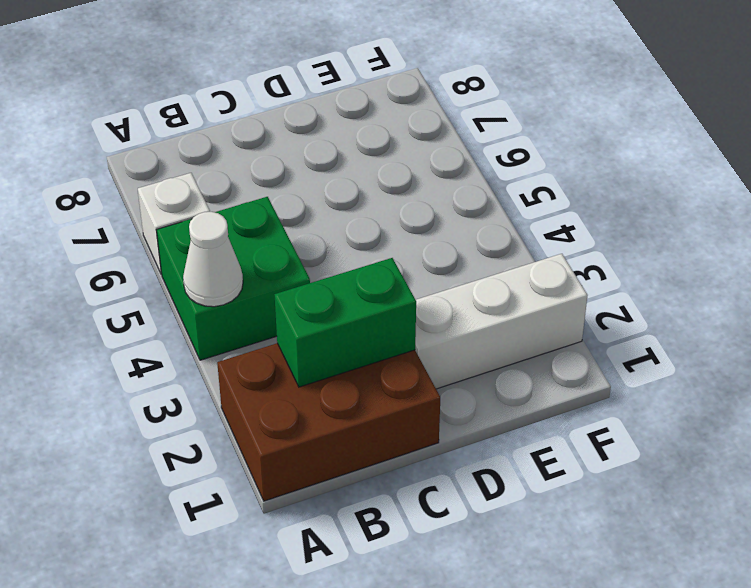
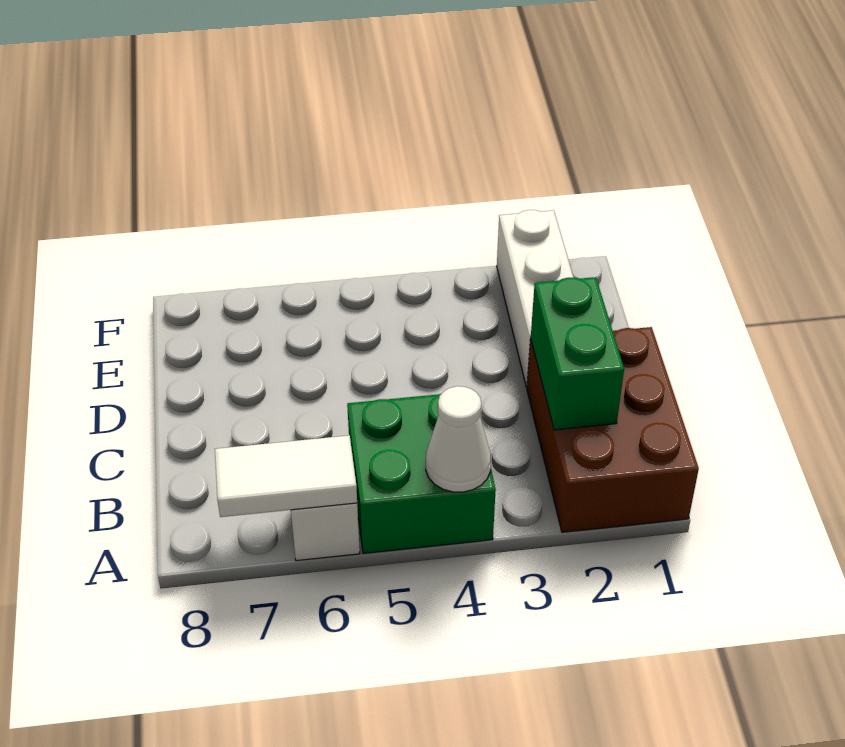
none -> white tile A6:A7 level 2

